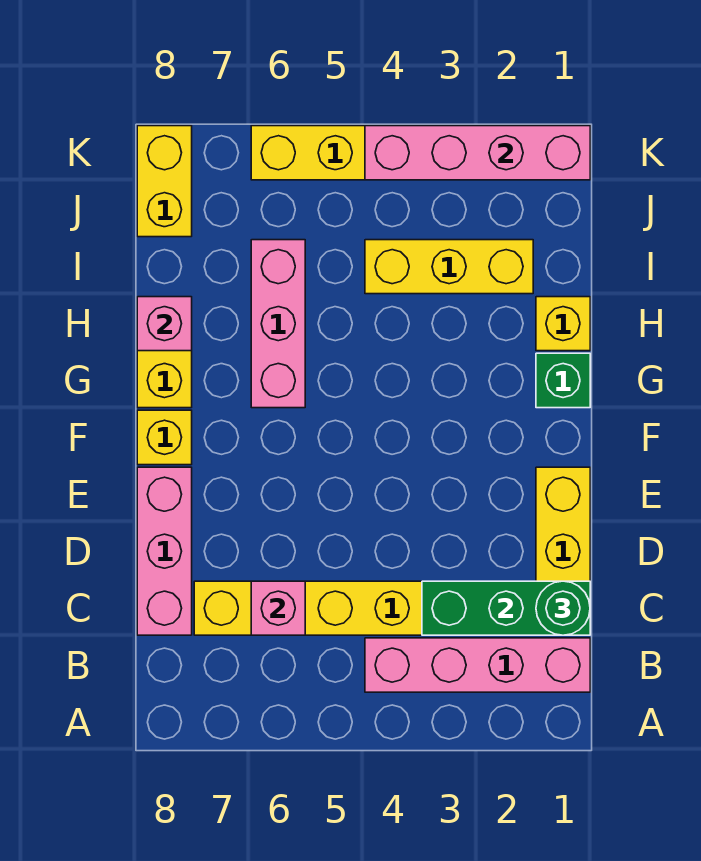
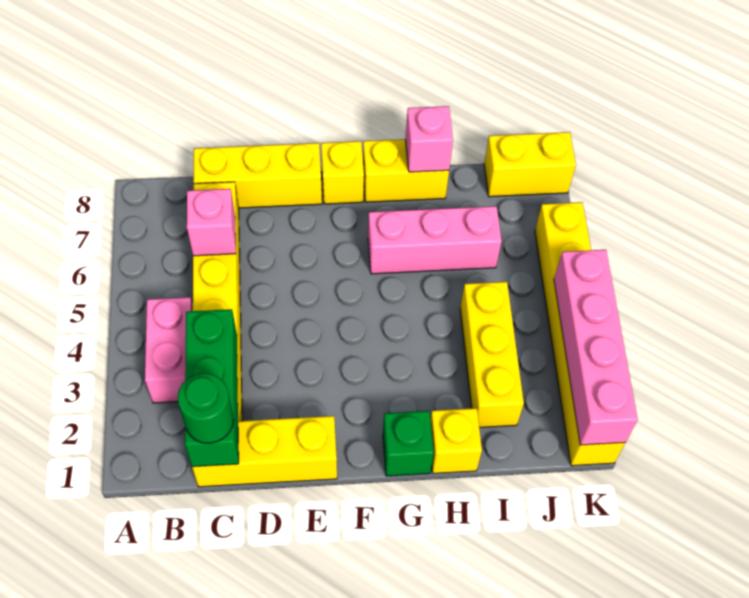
pink brick B1:B4 level 1 -> pink brick B3:B4 level 1
pink brick C8:E8 level 1 -> yellow brick C8:E8 level 1

